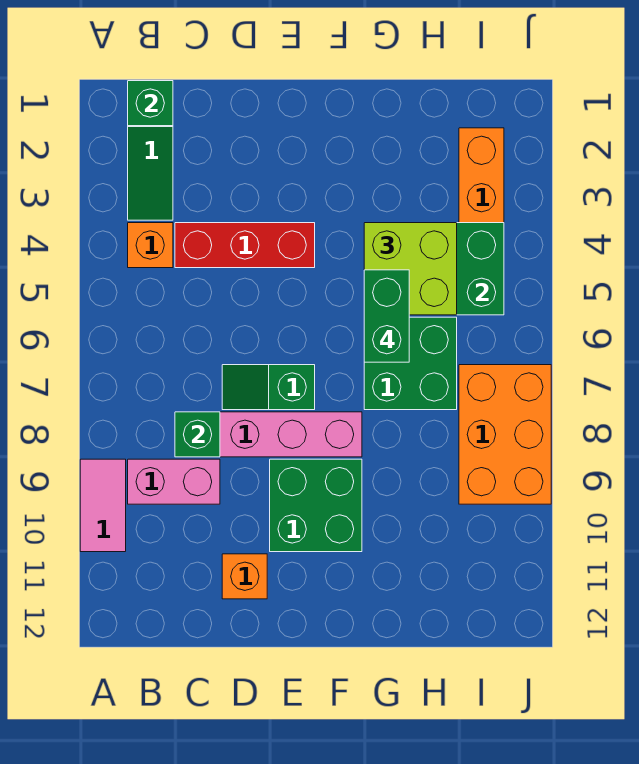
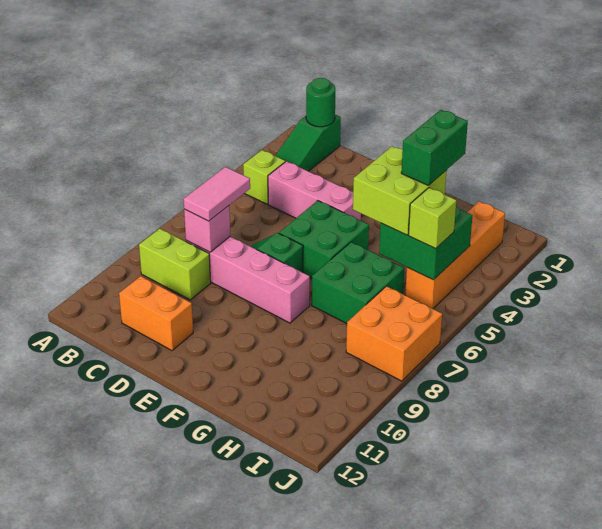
pink tile A9:A10 level 1 -> pink tile C7:C8 level 3
green brick B1 level 2 -> green round brick B1 level 2
orange brick B4 level 1 -> lime brick B4 level 1
pink brick B9:C9 level 1 -> lime brick B9:C9 level 1
red brick C4:E4 level 1 -> pink brick C4:E4 level 1
green brick C8 level 2 -> pink brick C8 level 2
orange brick D11 level 1 -> orange brick C11:D11 level 1
green brick E9:F10 level 1 -> green brick E5:F6 level 1
green brick G5:G6 level 4 -> green brick H3:H4 level 4
none -> lime brick I5 level 3
orange brick I7:J9 level 1 -> orange brick I7:J8 level 1

